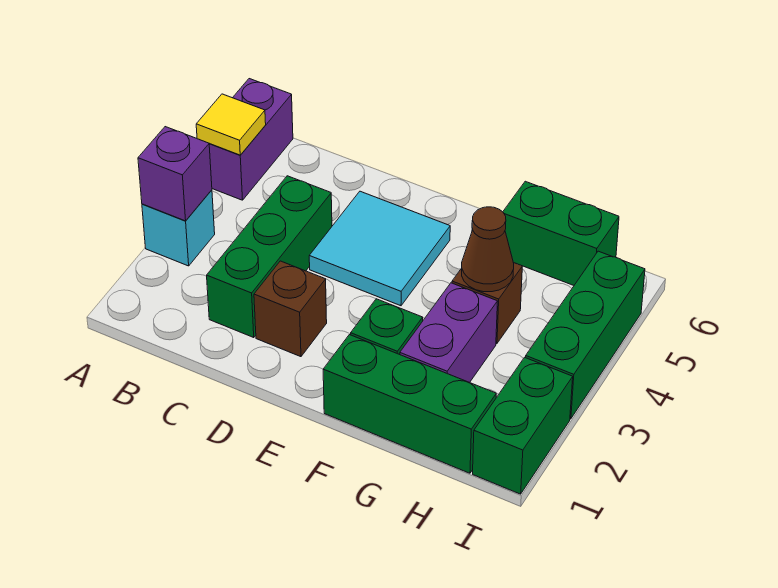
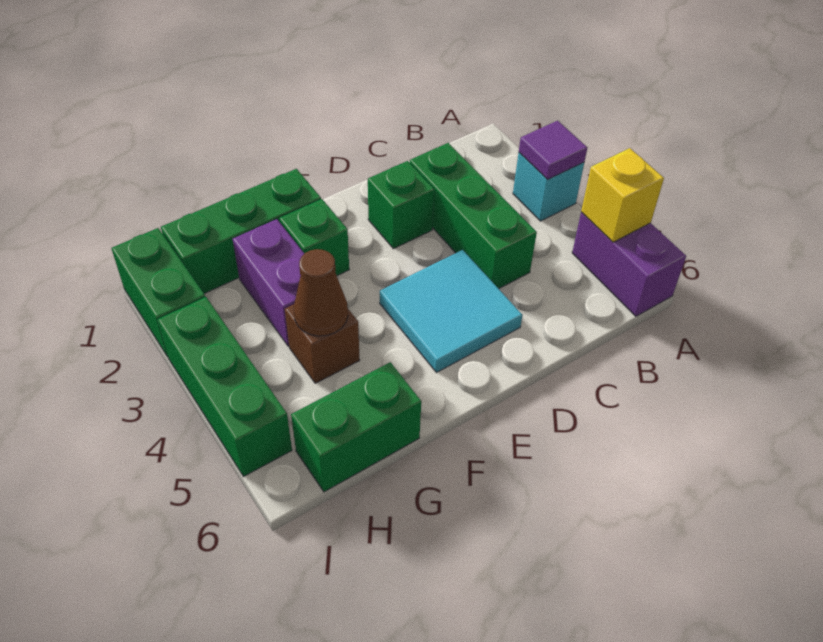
purple brick A3 level 2 -> purple tile A3 level 2
yellow tile A5 level 2 -> yellow brick A5 level 2
brown brick D2 level 1 -> green brick D2 level 1

